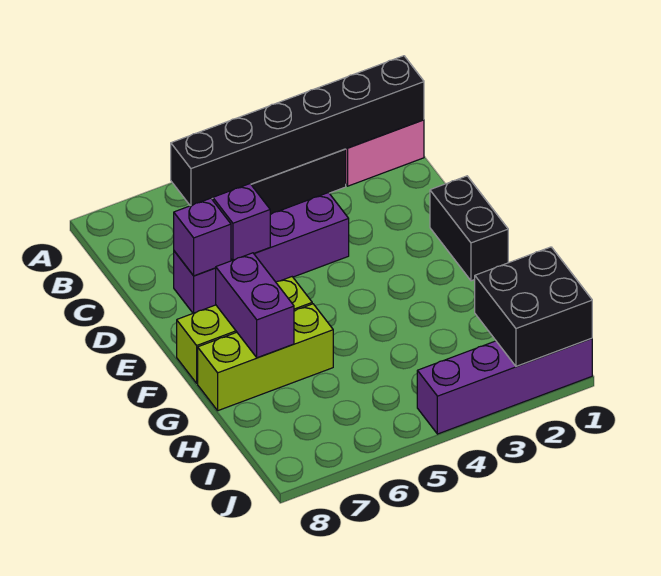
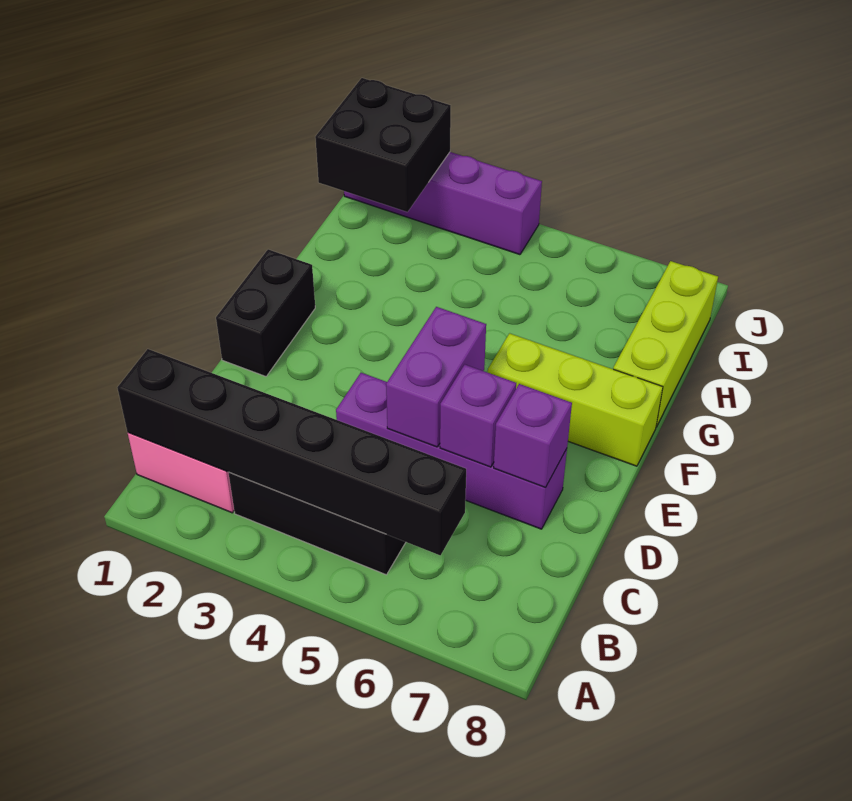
purple brick F7:G7 level 2 -> purple brick D5:E5 level 2
lime brick G6:G8 level 1 -> lime brick G8:I8 level 1

